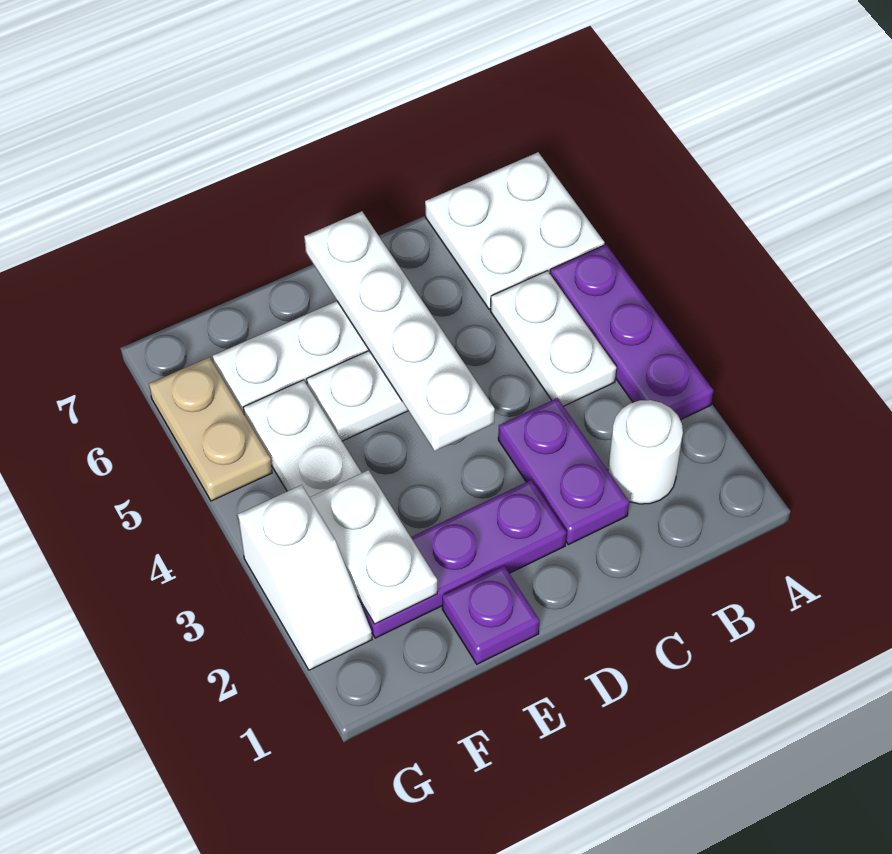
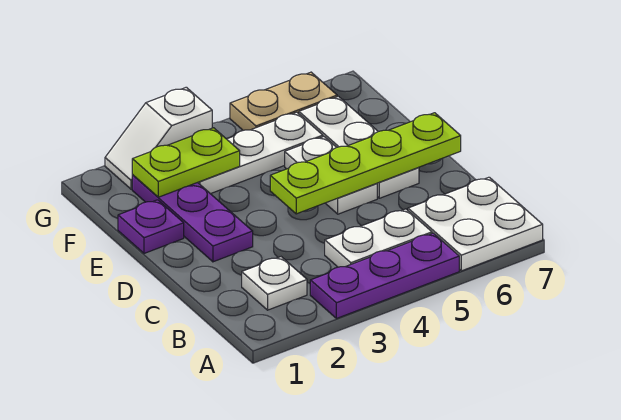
white round brick B2 level 1 -> white plate B2 level 1
purple plate C2:C3 level 1 -> none
white plate D4:D7 level 2 -> lime plate D4:D7 level 2
white plate F2:F3 level 2 -> lime plate F2:F3 level 2

